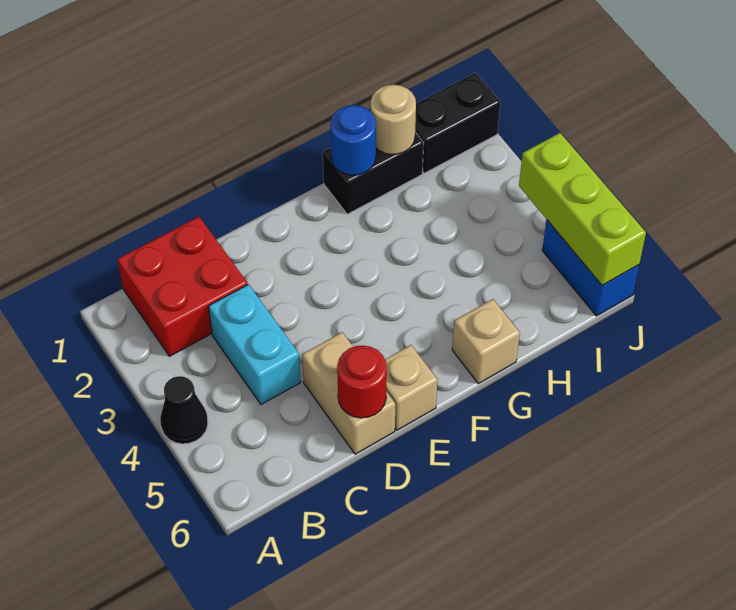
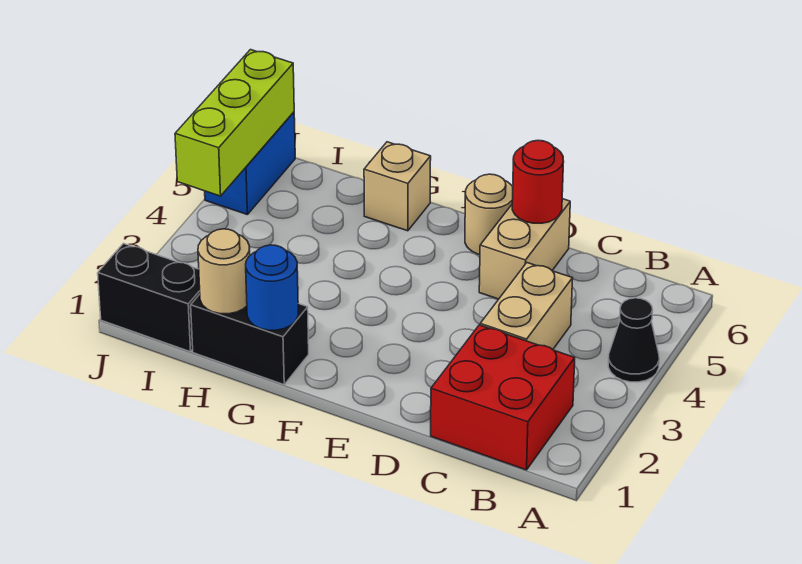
cyan brick C3:C4 level 1 -> tan brick C3:C4 level 1
tan brick E6 level 1 -> tan round brick E6 level 1

